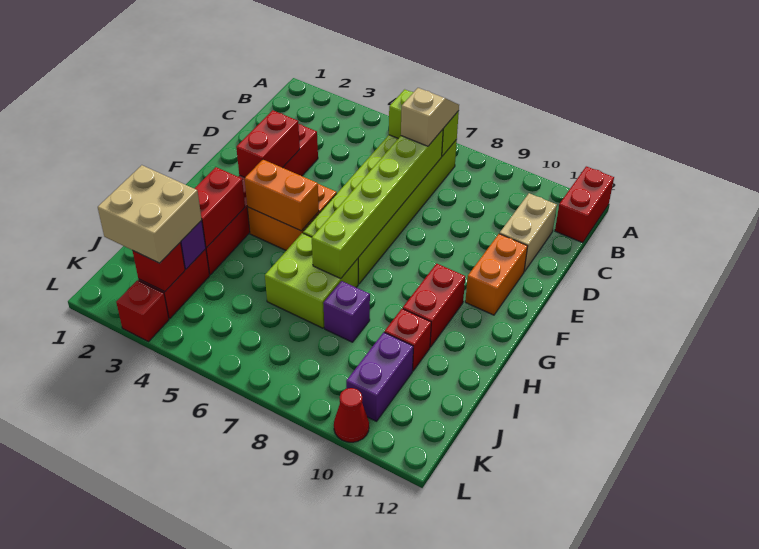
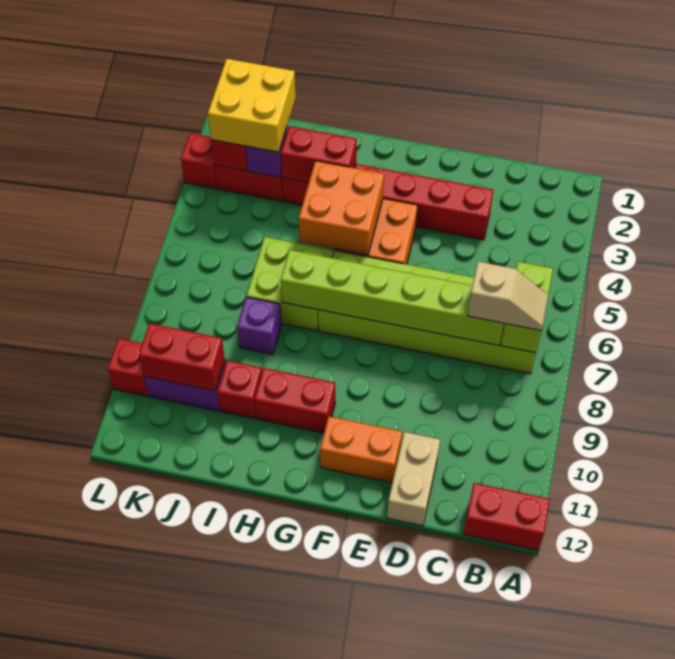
tan brick C11:D11 level 1 -> tan brick D11:D12 level 1
red brick E3:F3 level 2 -> red brick J10:K10 level 2
orange brick G4:G5 level 2 -> orange brick G4:H5 level 2
tan brick J2:K3 level 3 -> yellow brick J2:K3 level 3
red cone L10 level 1 -> red brick L10 level 1

